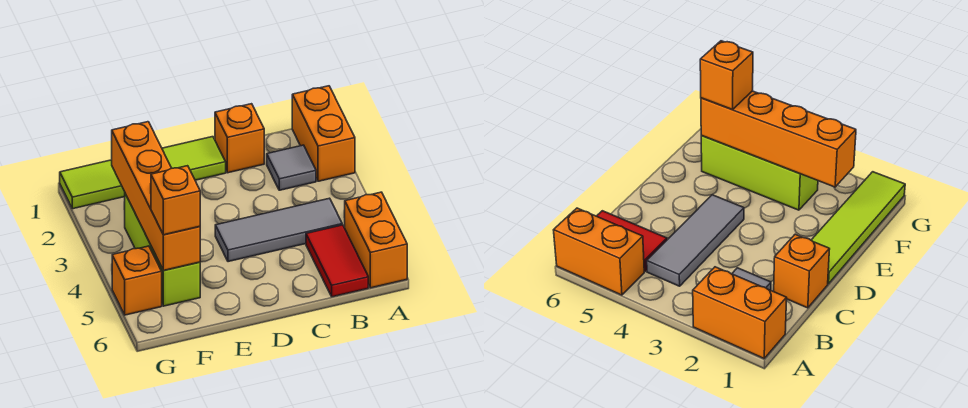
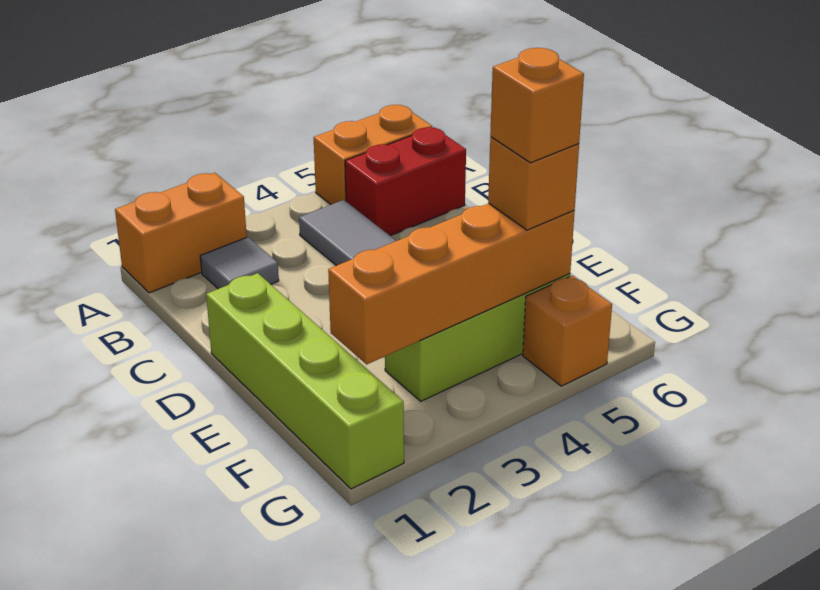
red tile B5:B6 level 1 -> red brick B5:B6 level 1
orange brick C1 level 1 -> orange brick F5 level 4
lime tile D1:G1 level 1 -> lime brick D1:G1 level 1

